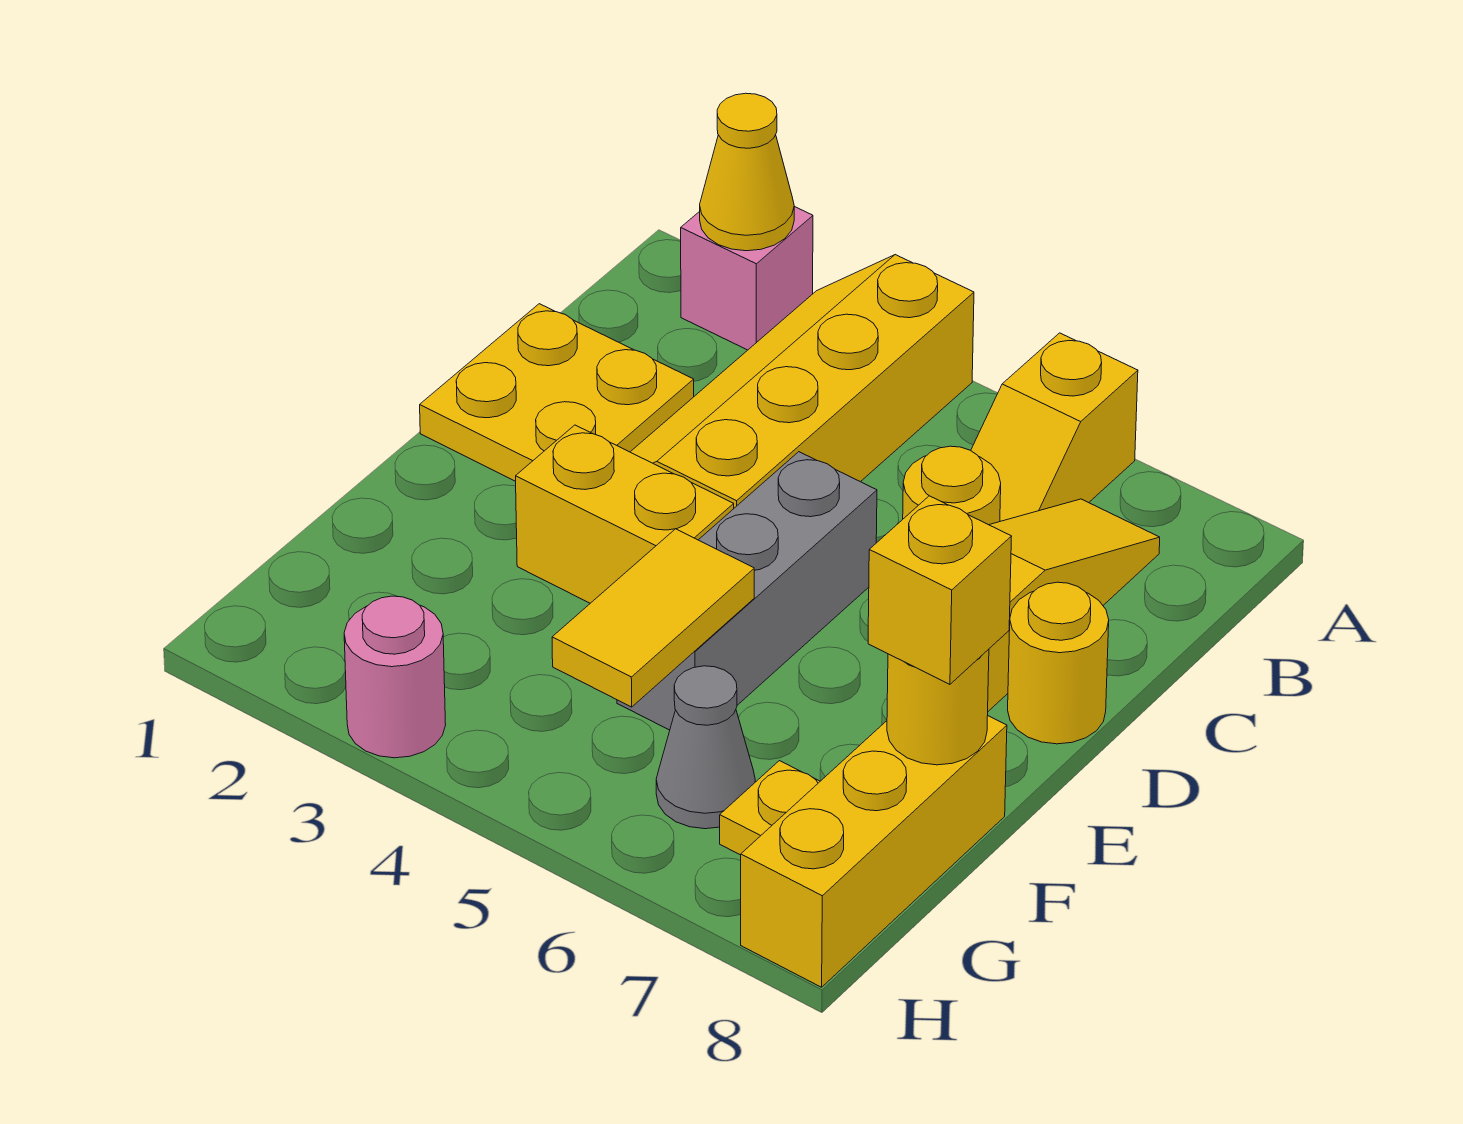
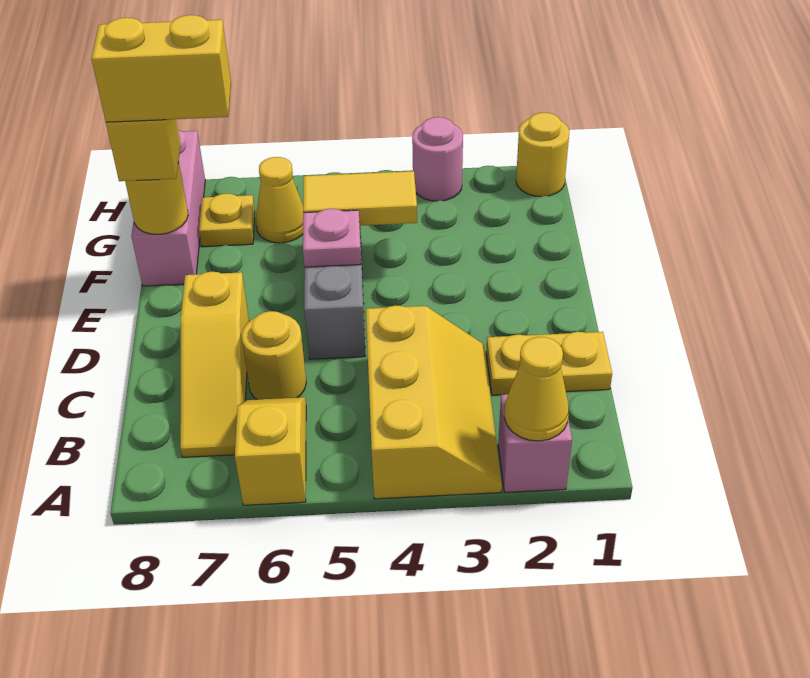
yellow slope A3:D4 level 1 top 4 -> yellow slope A3:C4 level 1 top 4
yellow plate C1:D2 level 1 -> yellow plate C1:C2 level 1
yellow round brick D8 level 1 -> yellow round brick H1 level 1
yellow brick E3:E4 level 1 -> yellow brick F7:F8 level 4
none -> pink plate E5 level 2
yellow tile F5:G5 level 2 -> yellow tile F4:F5 level 2
yellow brick F8:H8 level 1 -> pink brick F8:H8 level 1
grey cone G6 level 1 -> yellow cone G6 level 1

